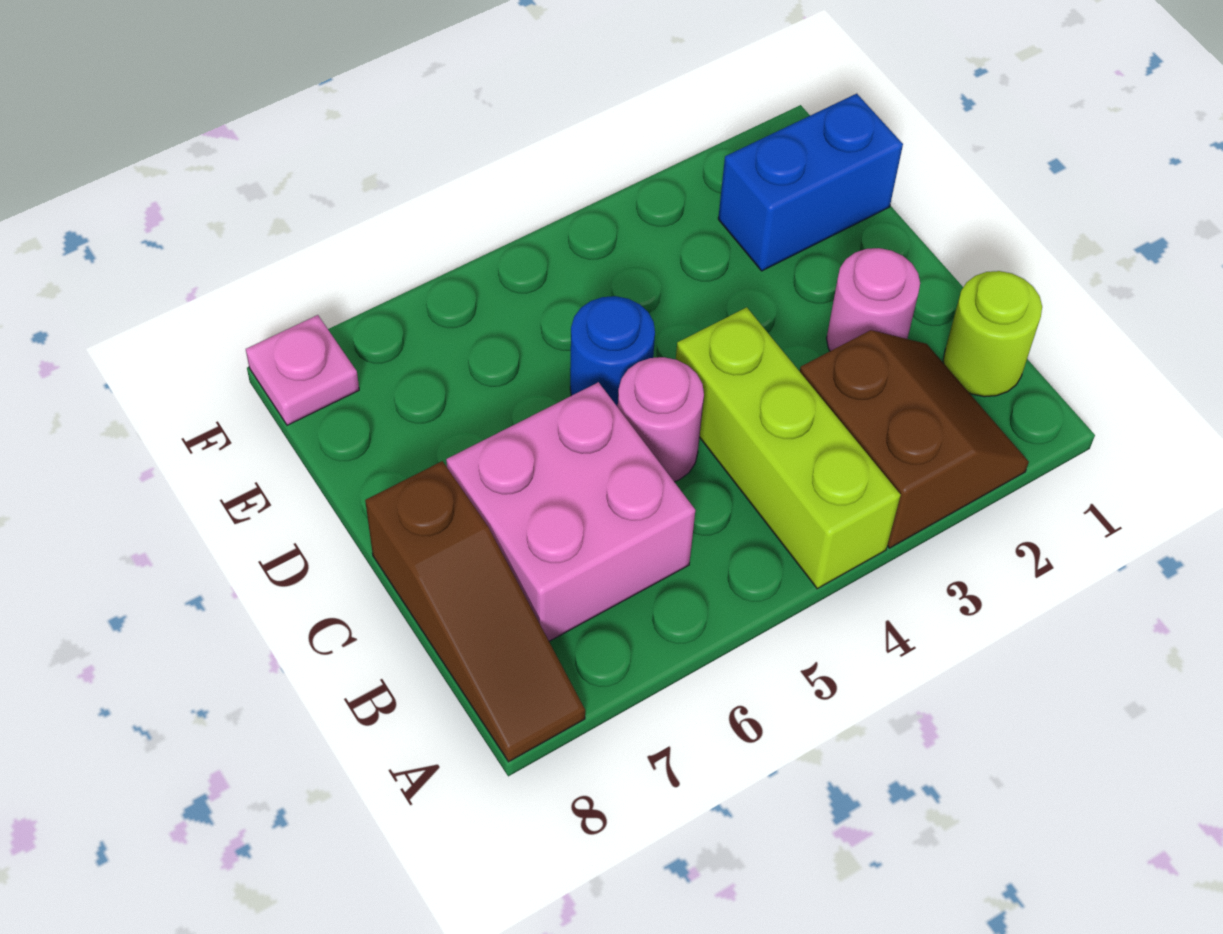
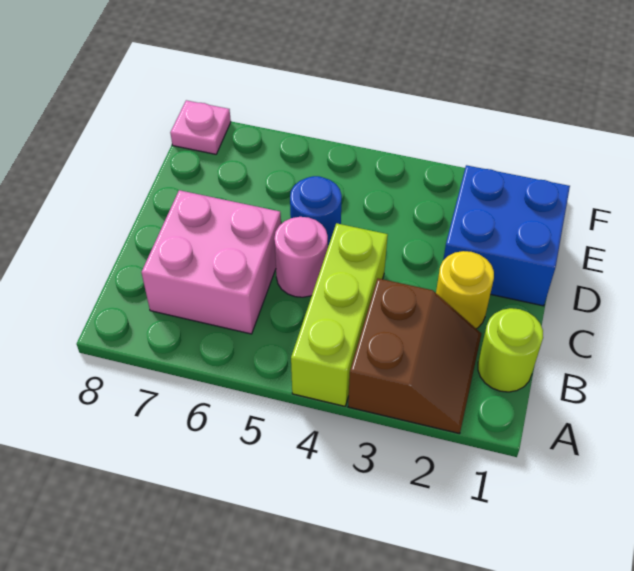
brown slope A8:C8 level 1 top C -> none
pink round brick C2 level 1 -> yellow round brick C2 level 1
blue brick E1:E2 level 1 -> blue brick D1:E2 level 1

